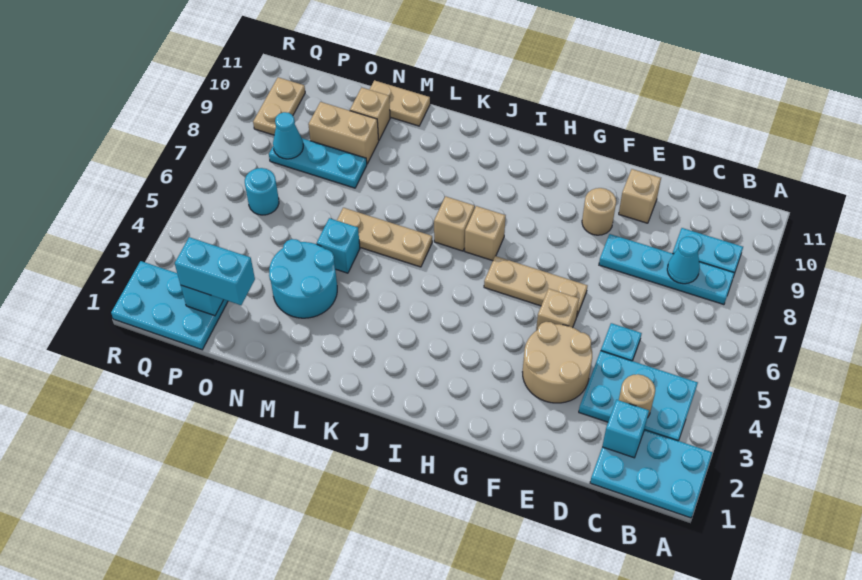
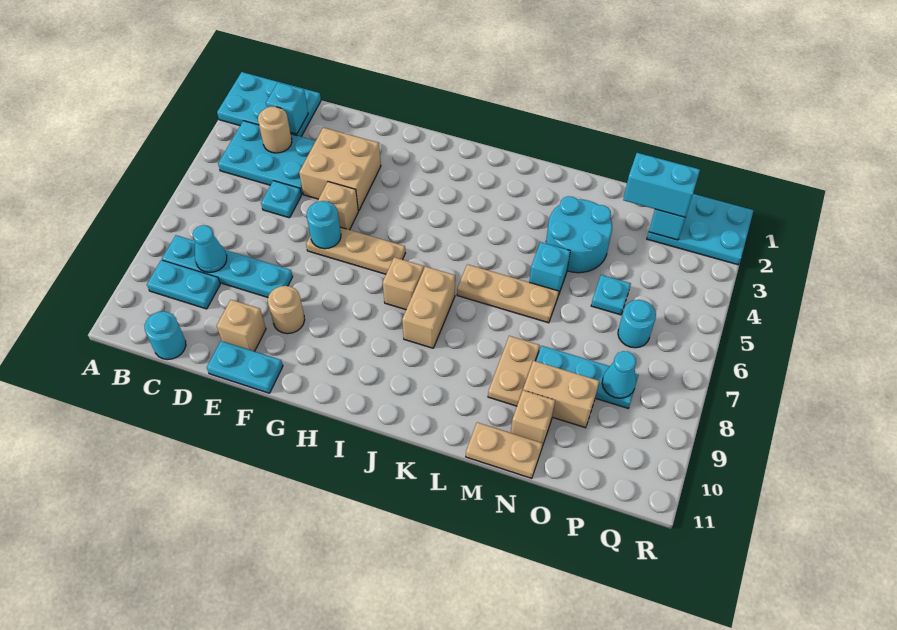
none -> cyan round brick C11 level 1
tan round brick E3:F4 level 1 -> tan brick E3:F4 level 1
none -> cyan plate E11:F11 level 1
none -> cyan round brick F6 level 2
tan brick J7 level 1 -> tan brick J7:J8 level 1
none -> cyan plate O5 level 1
tan plate Q9:Q10 level 1 -> tan plate M8:M9 level 1

